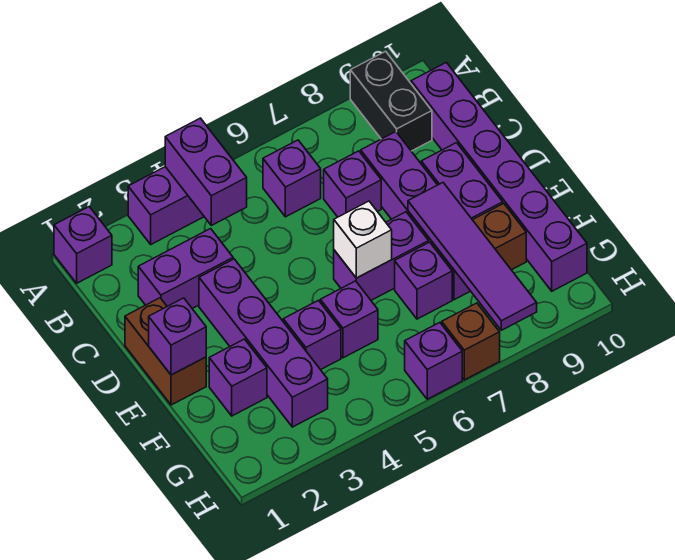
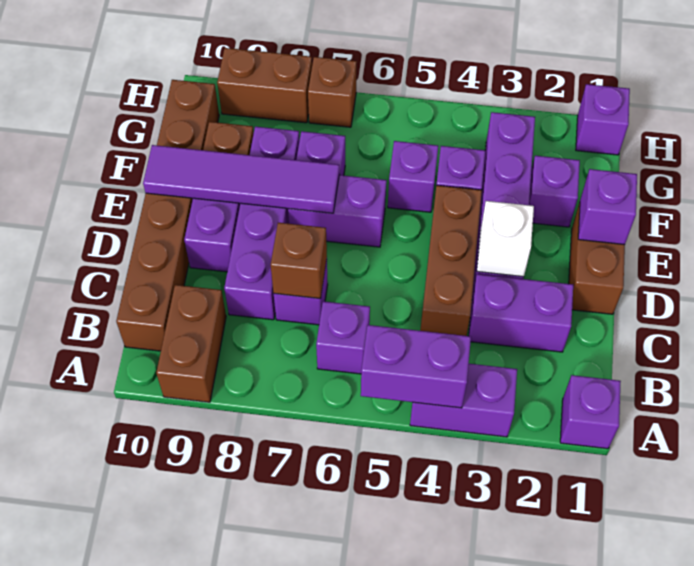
purple brick A4:B4 level 2 -> purple brick A4:A5 level 2
black brick A9:B9 level 1 -> brown brick A9:B9 level 1
purple brick B10:G10 level 1 -> brown brick B10:G10 level 1
none -> brown brick C4:E4 level 1
none -> brown brick C7 level 2
white brick E6 level 2 -> white brick D3 level 2
purple tile E8:H8 level 2 -> purple tile E7:E10 level 2
purple brick H6 level 1 -> purple brick H1 level 1
none -> brown brick H8:H9 level 1

